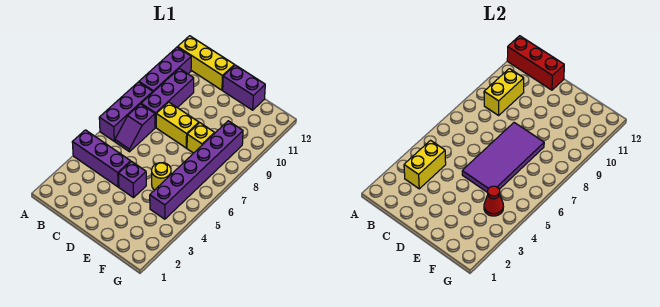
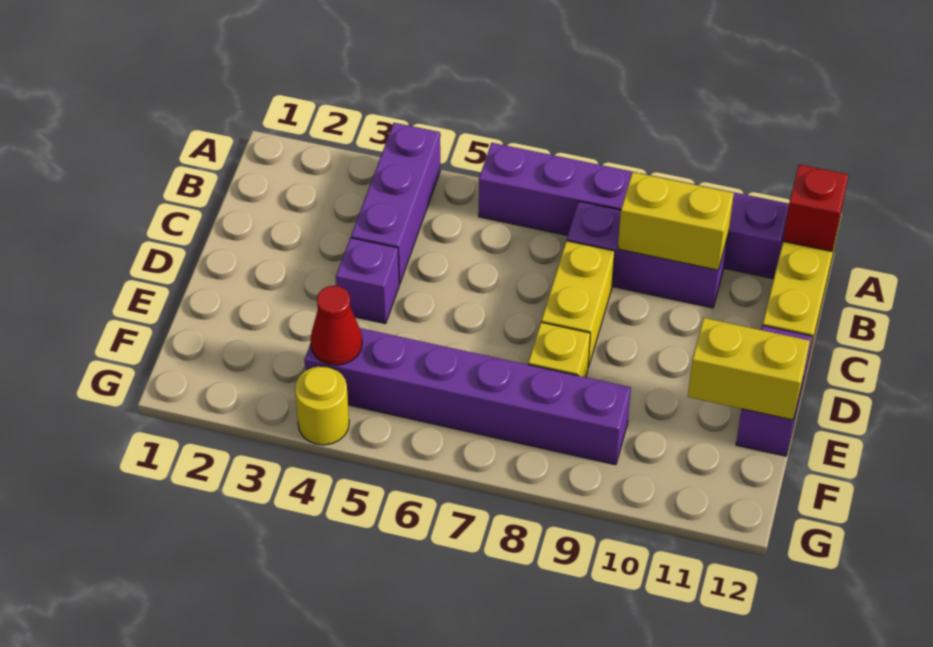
red brick A12:C12 level 2 -> red brick A12 level 2
yellow brick B3:B4 level 2 -> yellow brick E11:E12 level 2
purple slope B6:B7 level 1 top 7 -> none
purple tile D5:E8 level 2 -> none
yellow round brick E5 level 1 -> yellow round brick G4 level 1

